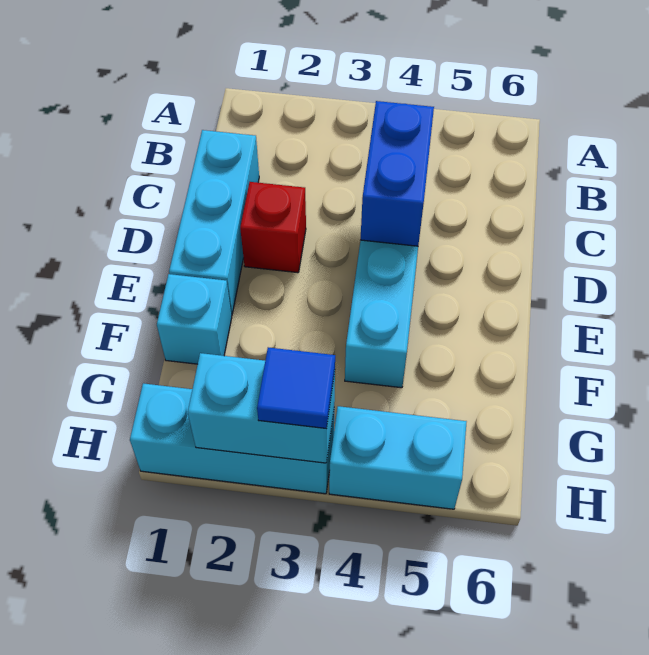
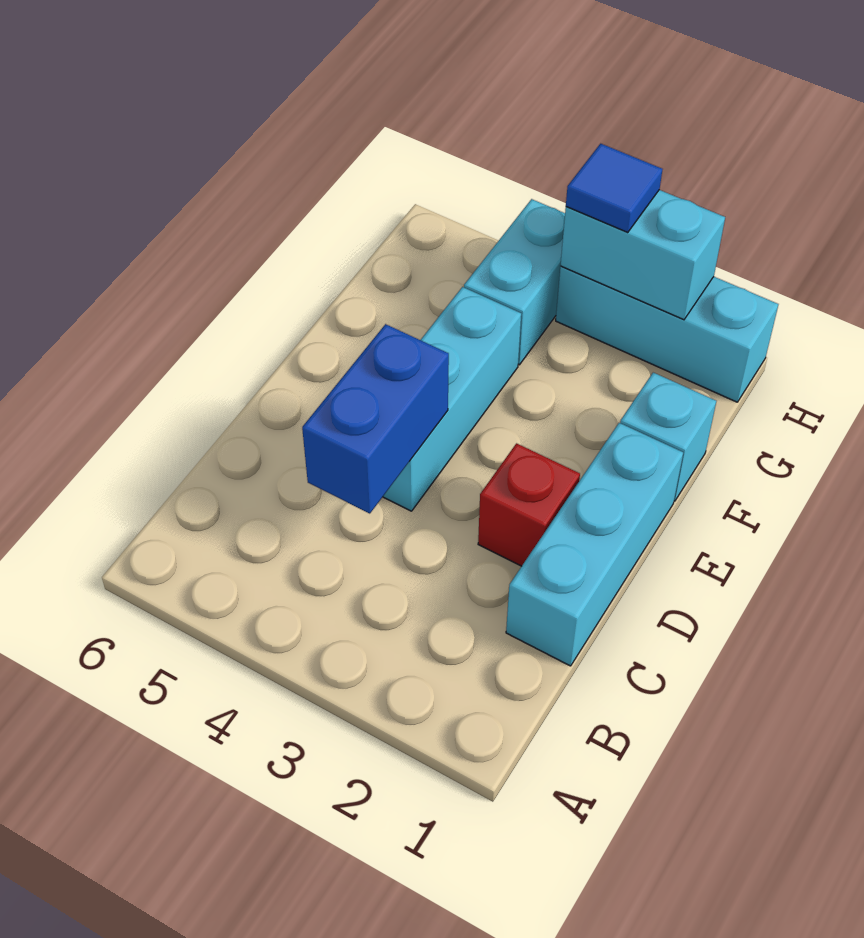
cyan brick H4:H5 level 1 -> cyan brick G4:H4 level 1

